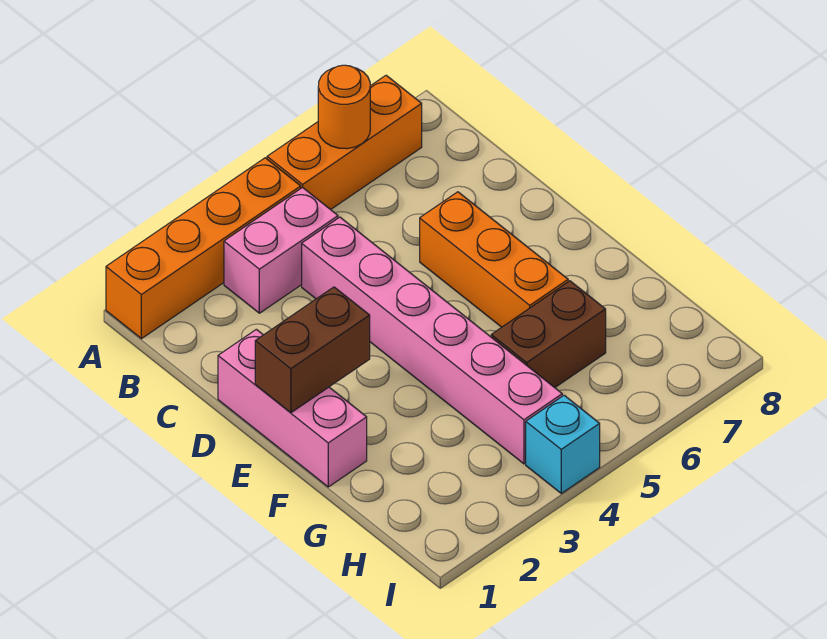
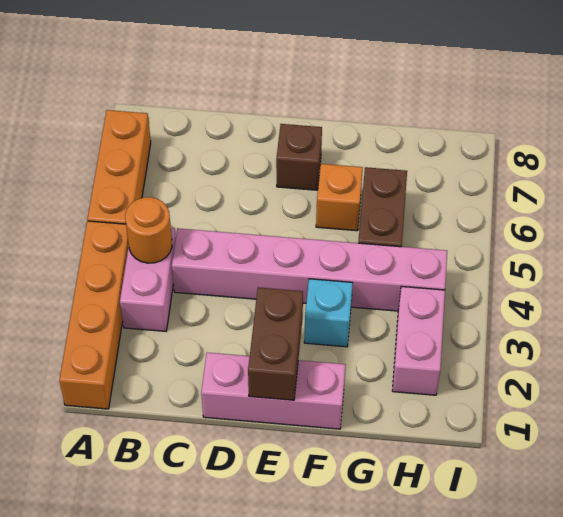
orange round brick A6 level 2 -> orange round brick B4 level 2
orange brick D6:F6 level 1 -> orange brick F6 level 1
none -> brown brick E7 level 1
none -> pink brick H2:H3 level 1
cyan brick I4 level 1 -> cyan brick F3 level 1

